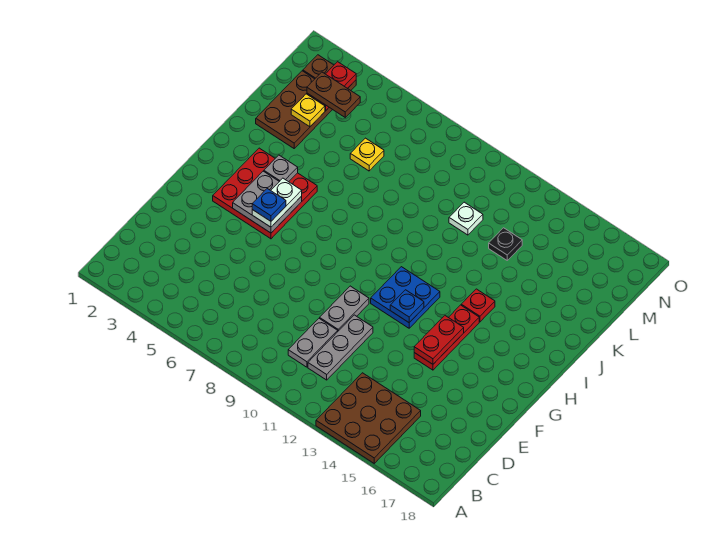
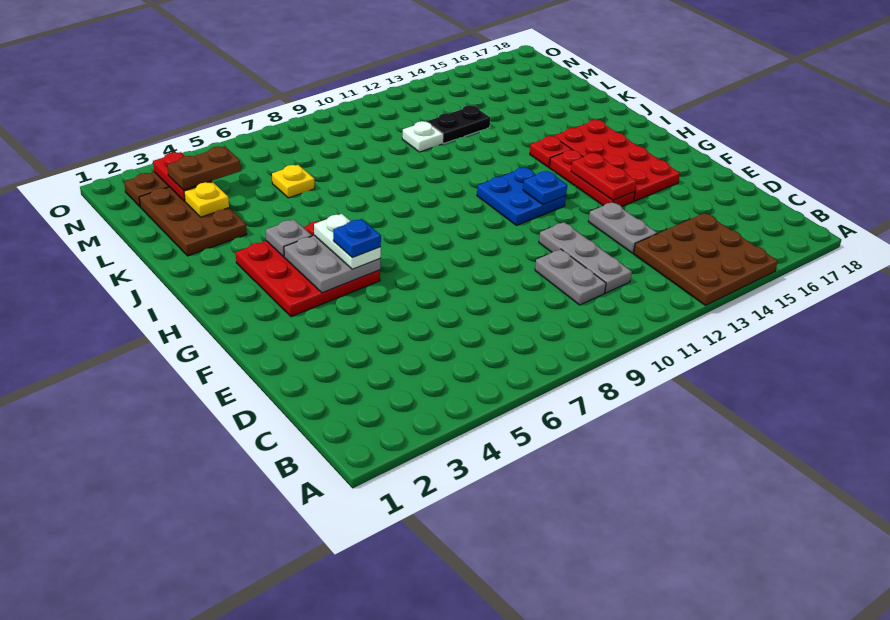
grey plate E10:F10 level 1 -> grey plate D13:E13 level 1
none -> red plate F15:I16 level 1
black plate L13 level 1 -> black plate L12:L13 level 1

